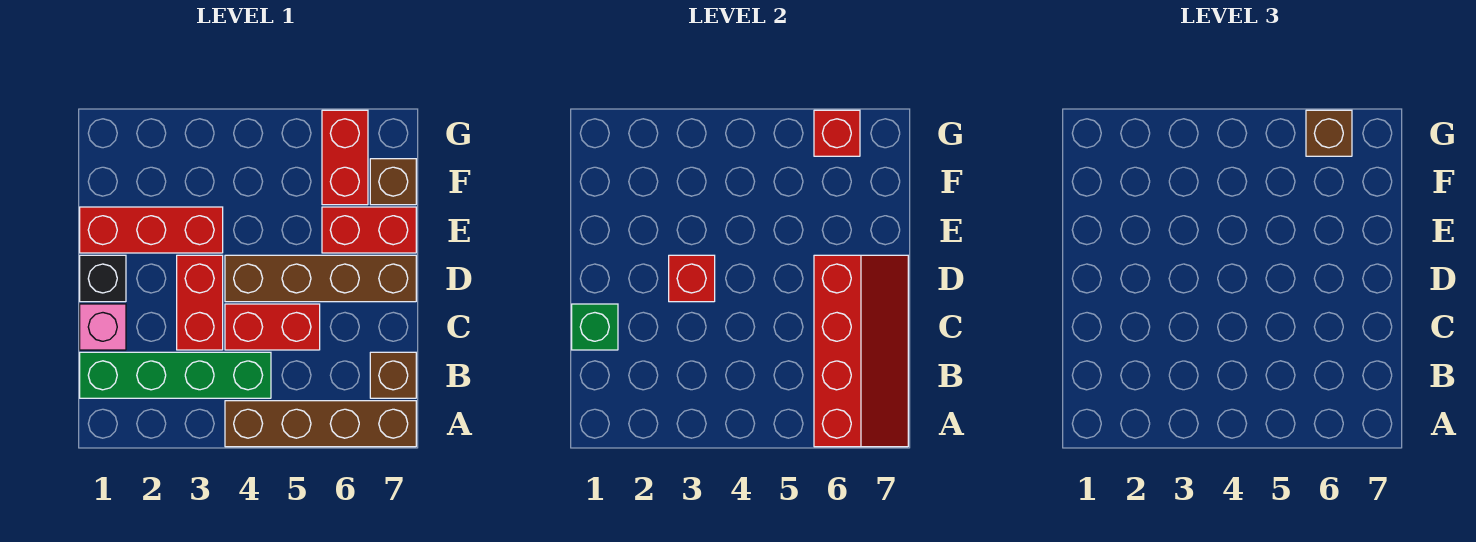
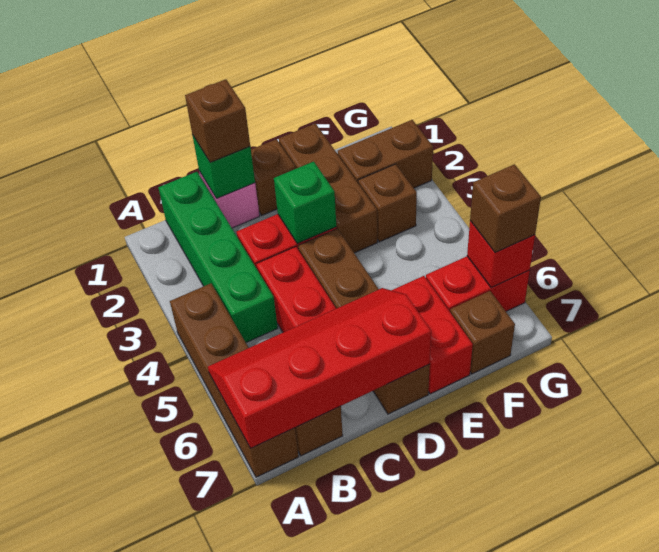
red slope A6:D7 level 2 top 6 -> red slope A6:D7 level 2 top 7
none -> brown brick C1 level 3
black brick D1 level 1 -> brown brick D1 level 1
red brick D3 level 2 -> green brick D3 level 2
red brick E1:E3 level 1 -> brown brick E1:E3 level 1
none -> brown brick F2:G2 level 1
none -> brown brick F3 level 1

